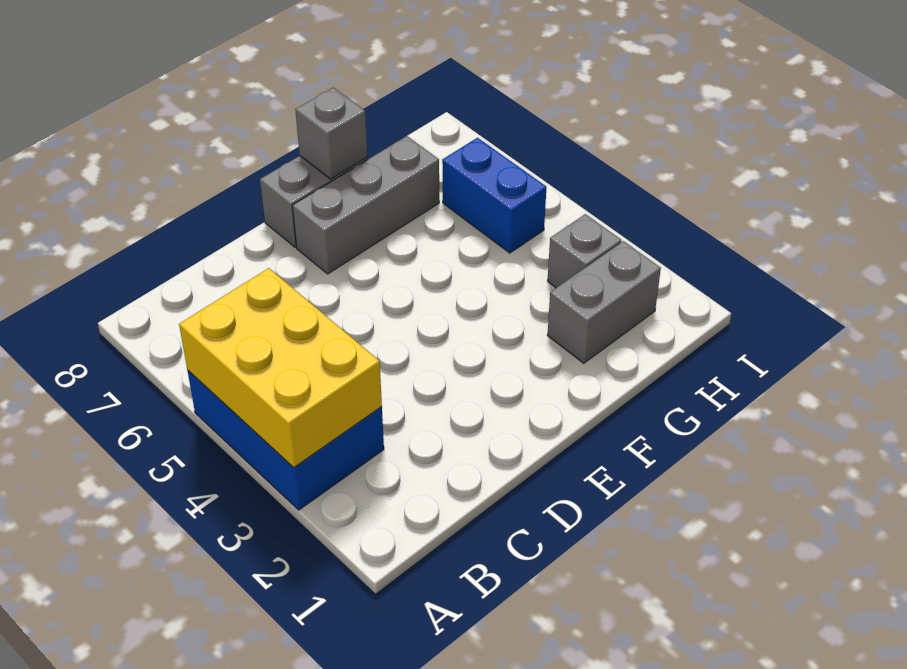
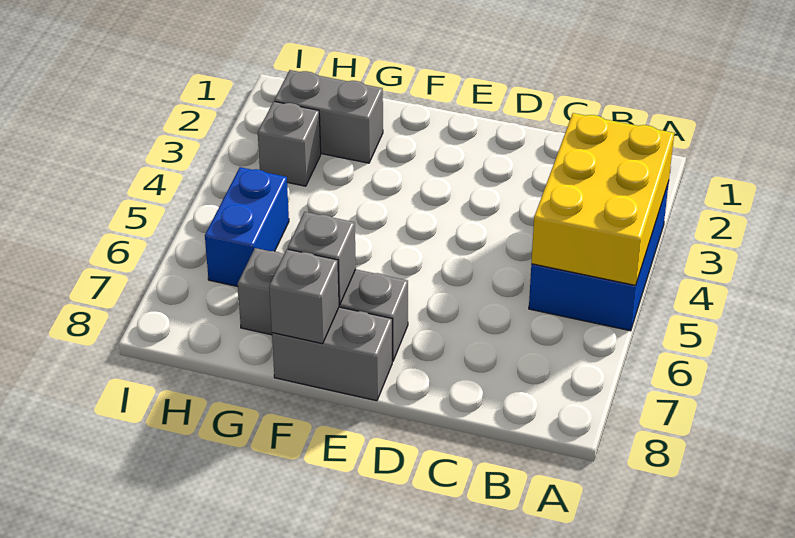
none -> grey brick F7 level 2

